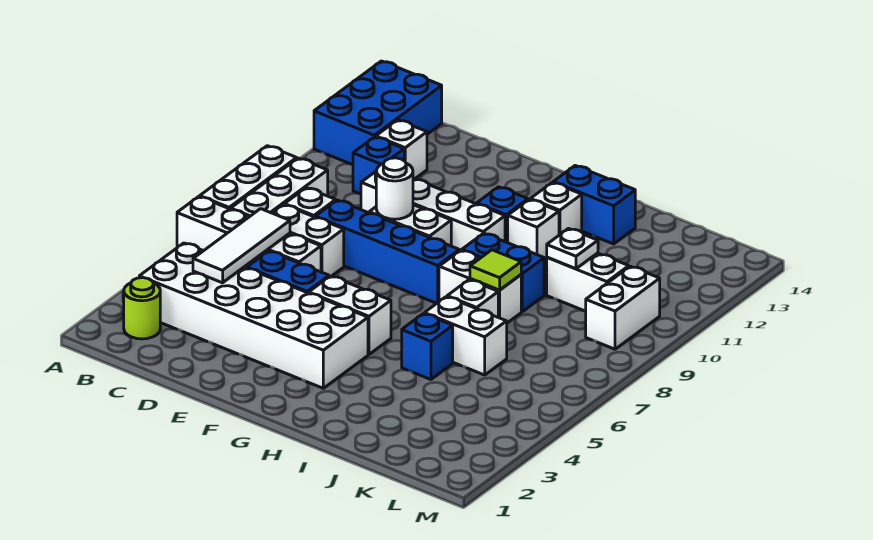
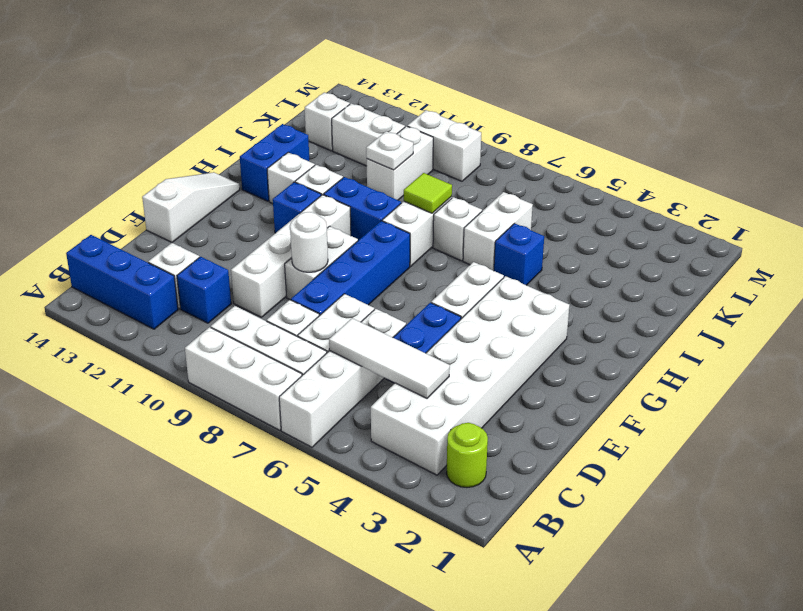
blue brick A12:B14 level 1 -> blue brick B12:B14 level 1
none -> white slope E14:G14 level 1 top E
blue brick H9:I9 level 1 -> blue brick H9:H10 level 1
none -> white brick K11:K12 level 1
none -> white brick K13 level 1

